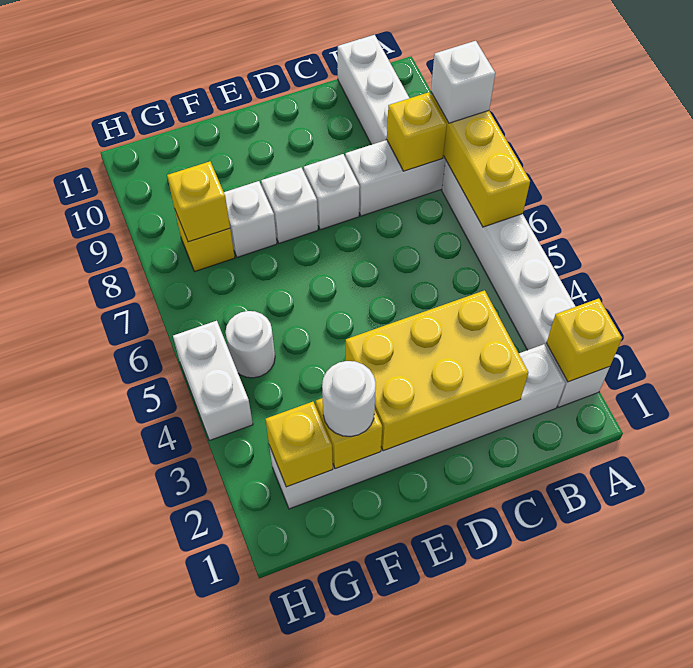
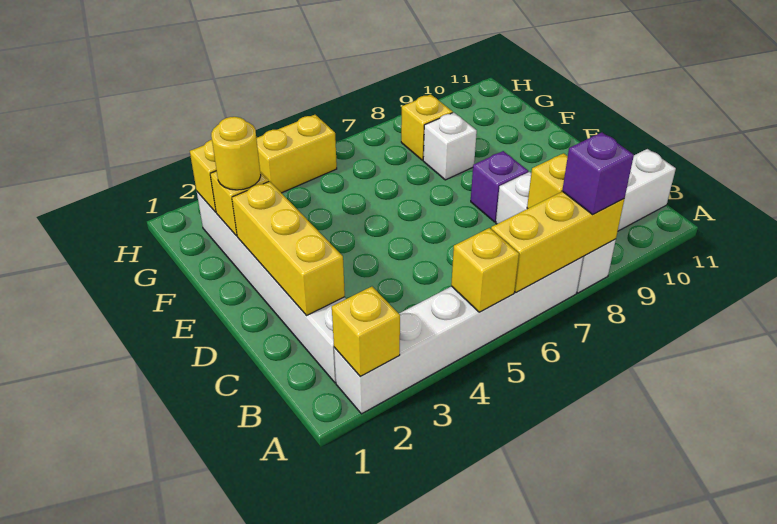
white brick A8 level 3 -> purple brick A8 level 3
yellow brick C2:E3 level 2 -> yellow brick C2:E2 level 2
white brick D8 level 1 -> purple brick D8 level 1
white brick E8 level 1 -> none
white round brick F2 level 3 -> yellow round brick F2 level 3
white round brick G5 level 1 -> none
yellow brick G8 level 2 -> yellow brick A5 level 2
white brick H4:H5 level 1 -> yellow brick H4:H5 level 1

